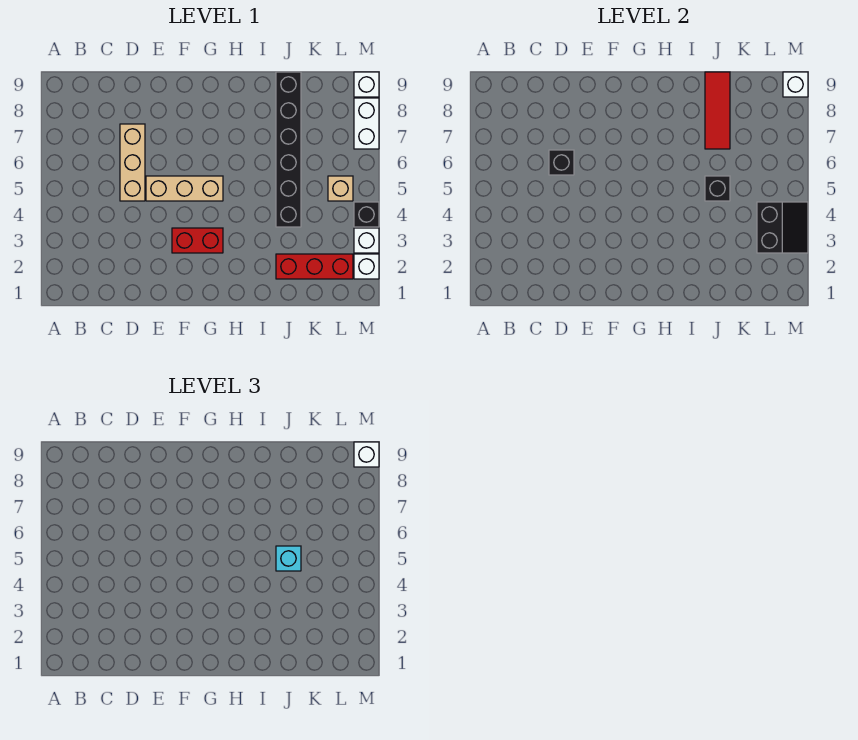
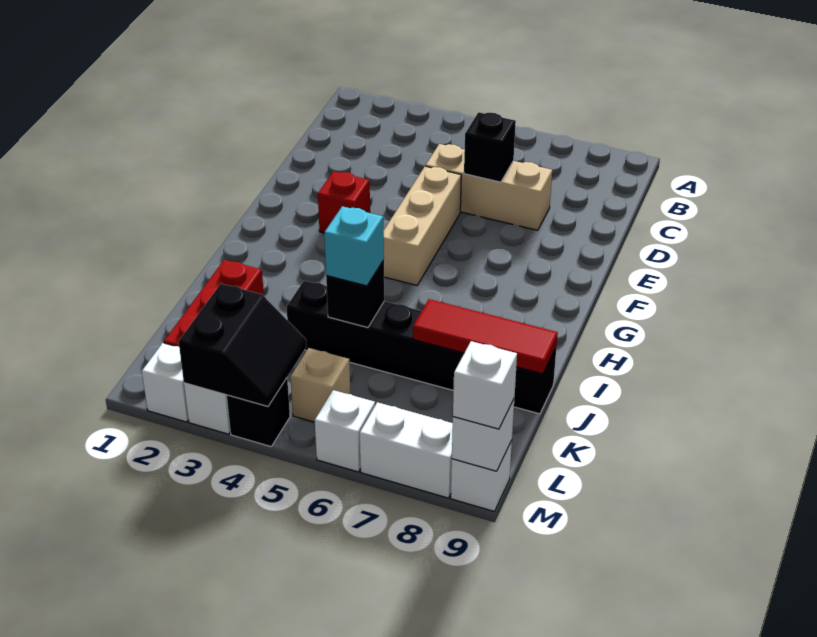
red brick F3:G3 level 1 -> red brick F3 level 1
black slope L3:M4 level 2 top L -> black slope L3:M4 level 2 top 3
none -> white brick M6 level 1

